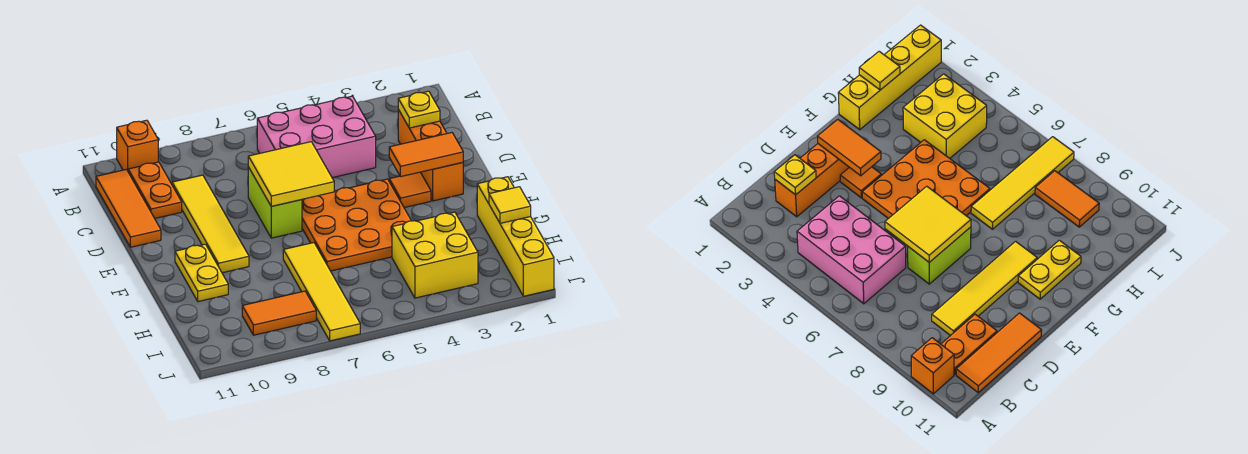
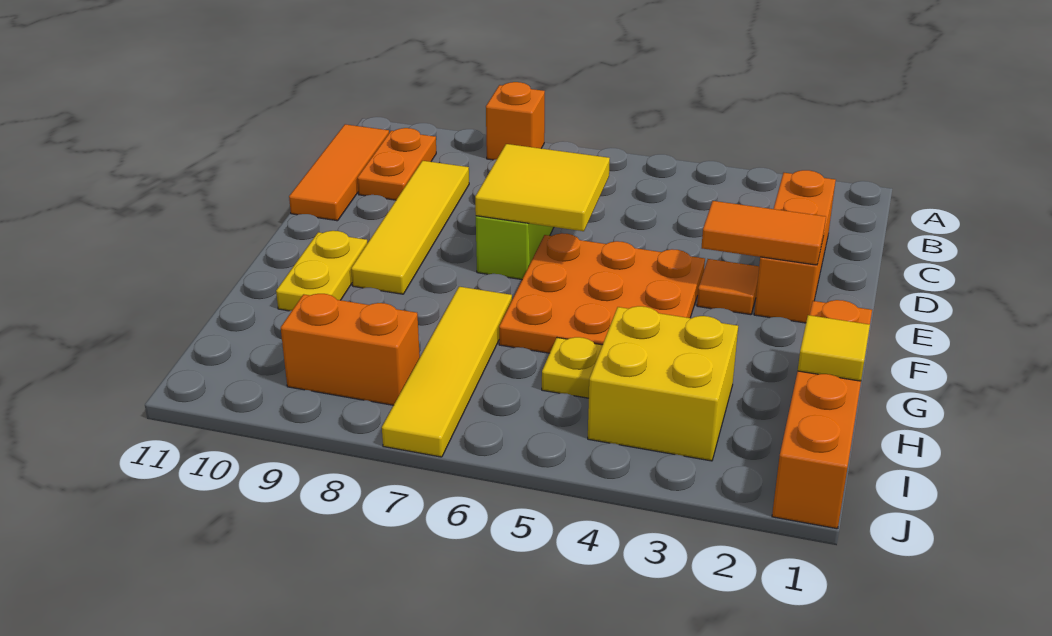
orange brick A10 level 1 -> orange brick A8 level 1
pink brick B4:C6 level 1 -> none
yellow plate C2 level 2 -> yellow plate H5 level 1
yellow brick G1:J1 level 1 -> orange brick G1:J1 level 1
orange tile I8:I9 level 1 -> orange brick I8:I9 level 1

